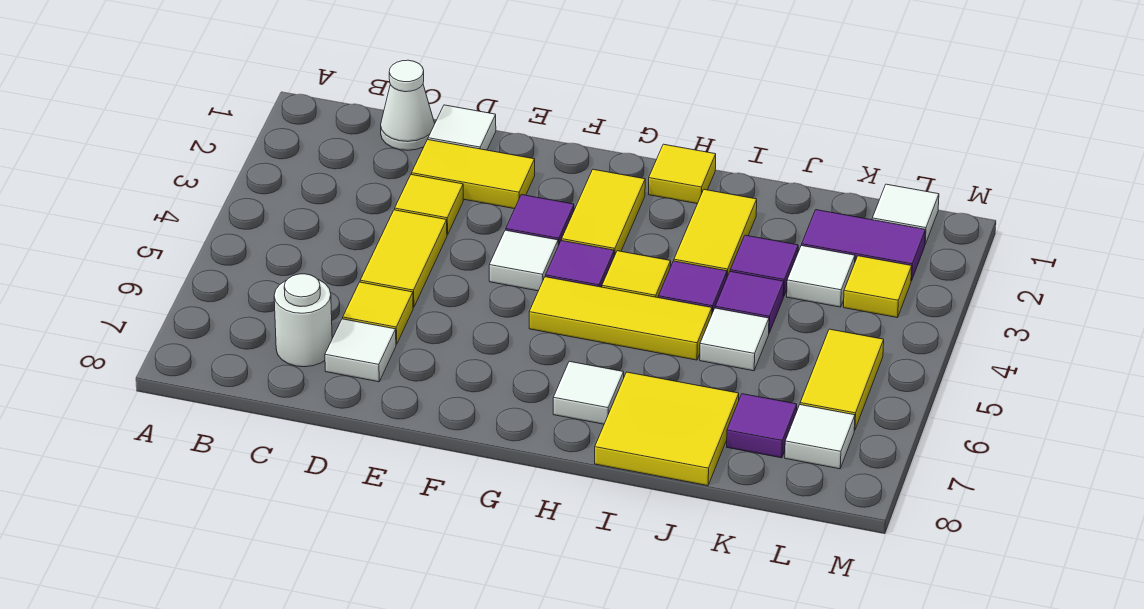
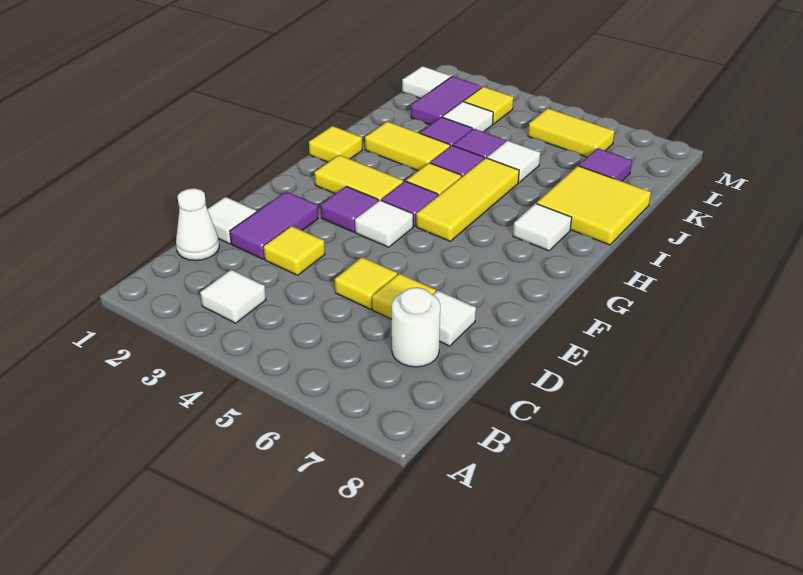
yellow tile D2:E2 level 1 -> purple tile D2:E2 level 1
yellow tile D4:D5 level 1 -> yellow tile D5 level 1
white tile L7 level 1 -> white tile B3 level 1

